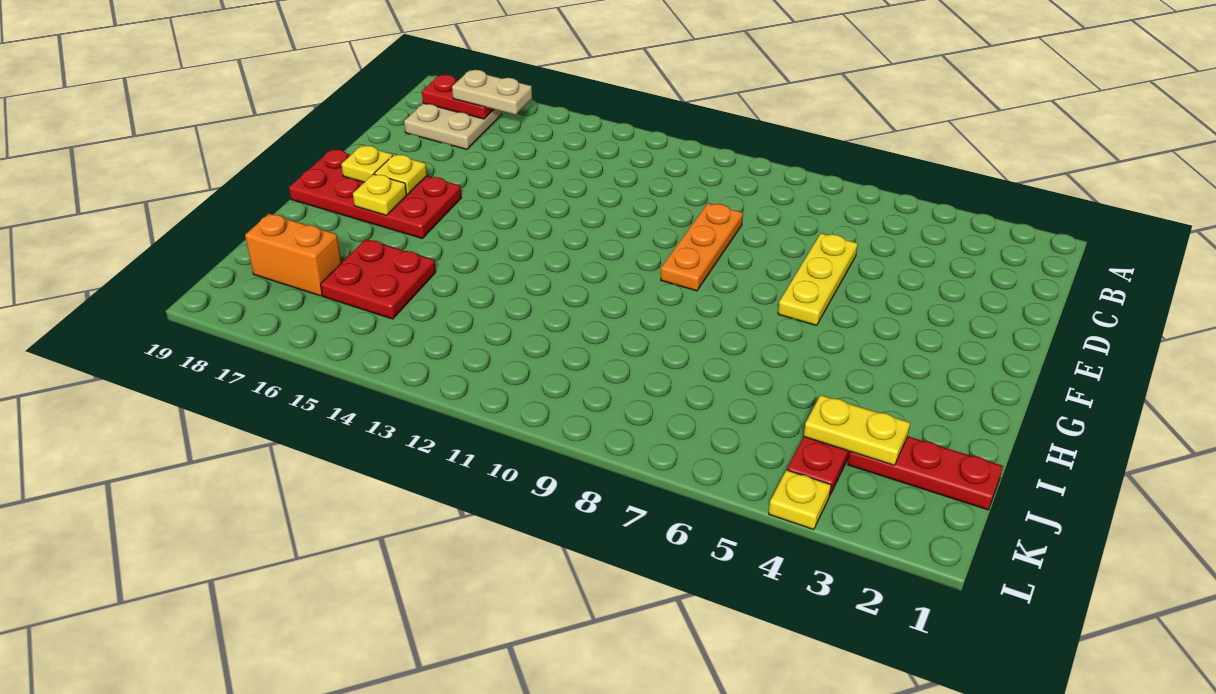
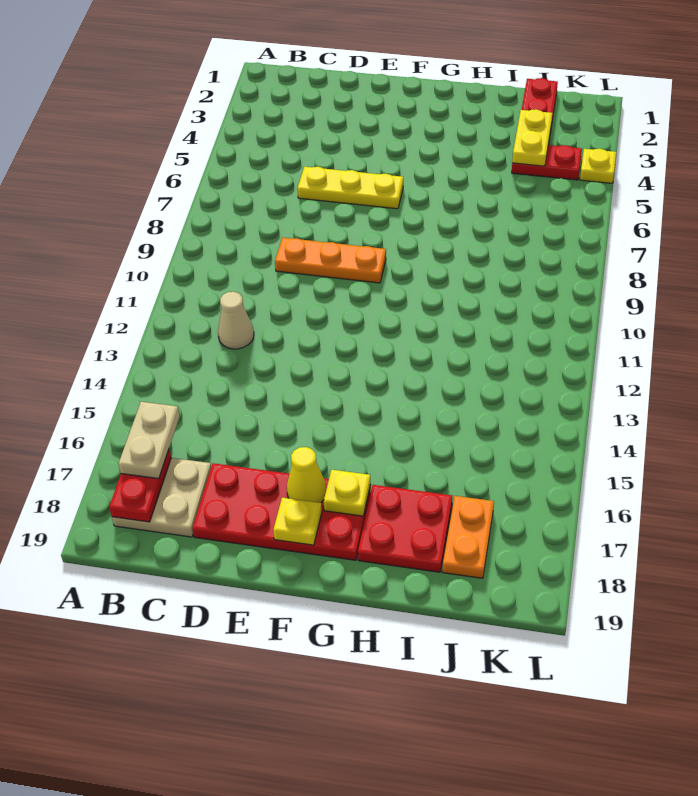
none -> tan cone C12 level 1
red plate F16:G19 level 1 -> red plate D17:G18 level 1
yellow plate F17 level 2 -> yellow cone F17 level 2
red plate I15:J16 level 1 -> red plate H17:I18 level 1
orange brick J17:J18 level 1 -> orange plate J17:J18 level 1

